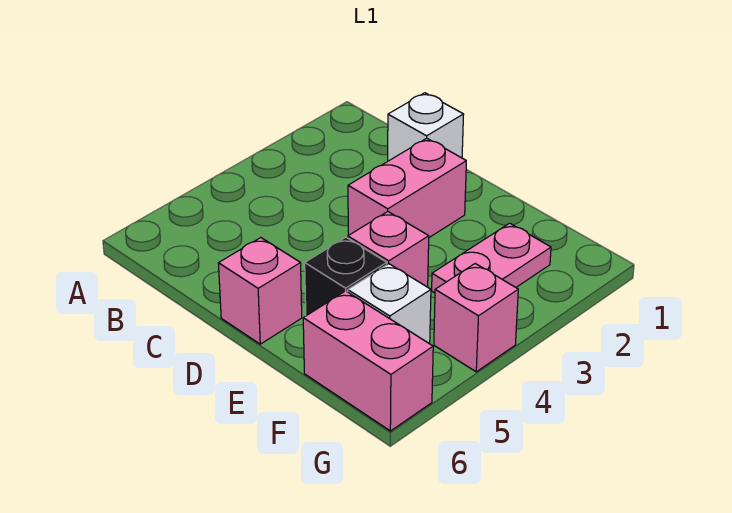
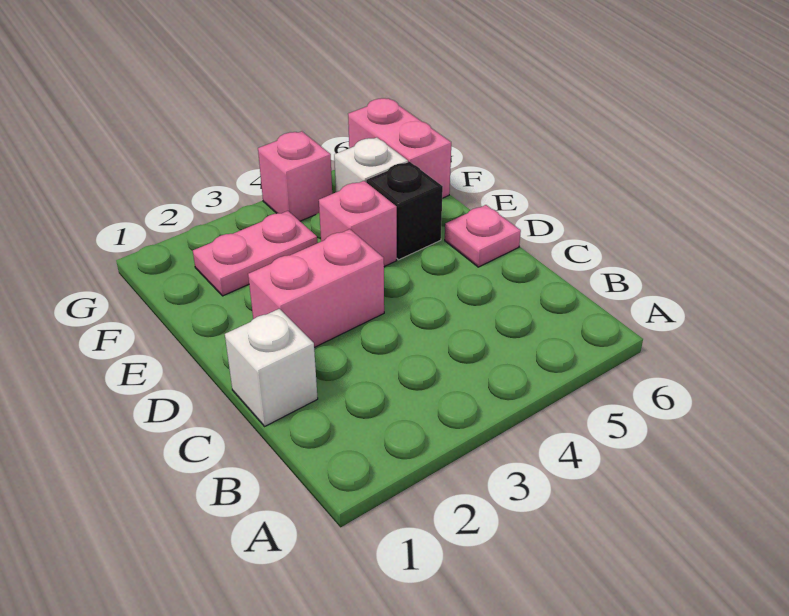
pink brick D6 level 1 -> pink plate D6 level 1

